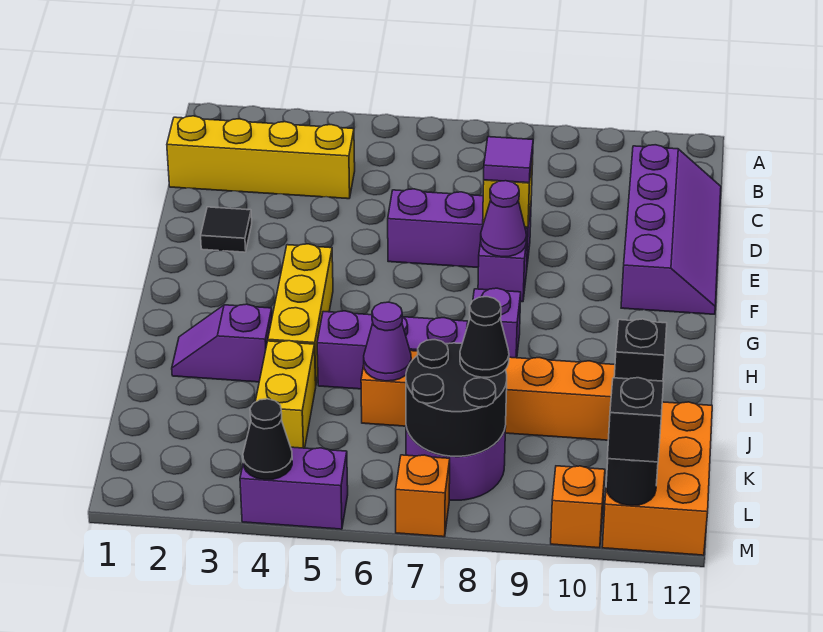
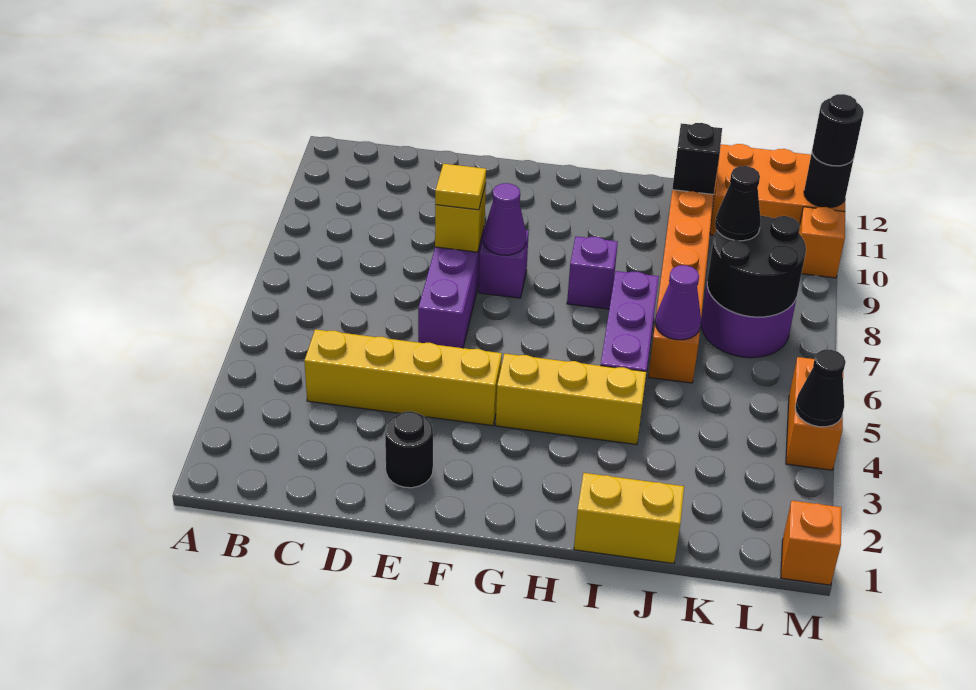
yellow brick C1:C4 level 1 -> yellow brick C4:F4 level 1
purple slope C11:F12 level 1 top 11 -> none
black tile E2 level 1 -> black round brick E2 level 1
purple tile E8 level 3 -> yellow tile E8 level 3
purple slope I2:I3 level 1 top 3 -> none
yellow brick J4:K4 level 1 -> yellow brick I1:J1 level 1
purple brick M4:M5 level 1 -> orange brick M4:M5 level 1
orange brick M7 level 1 -> orange brick M1 level 1
black brick M11 level 3 -> black round brick M11 level 3

